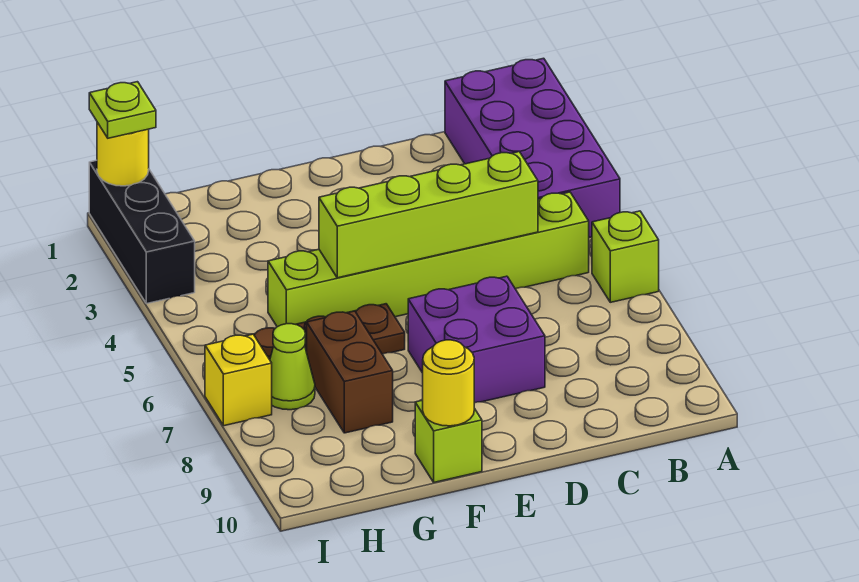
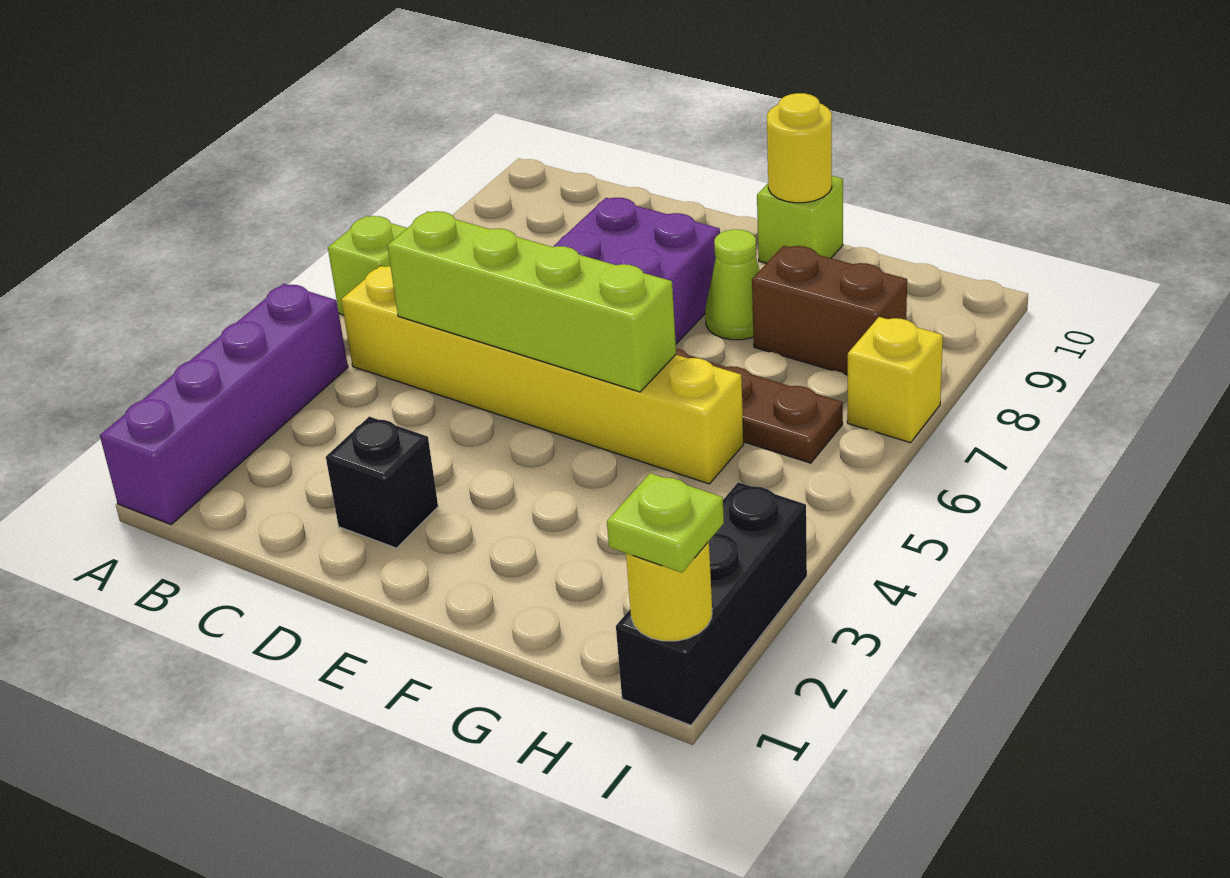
purple brick A1:B4 level 1 -> purple brick A1:A4 level 1
lime brick B5:G5 level 1 -> yellow brick B5:G5 level 1
none -> black brick D2 level 1
brown brick G7:G8 level 1 -> brown brick G8:H8 level 1
lime cone H7 level 1 -> lime cone F8 level 1

